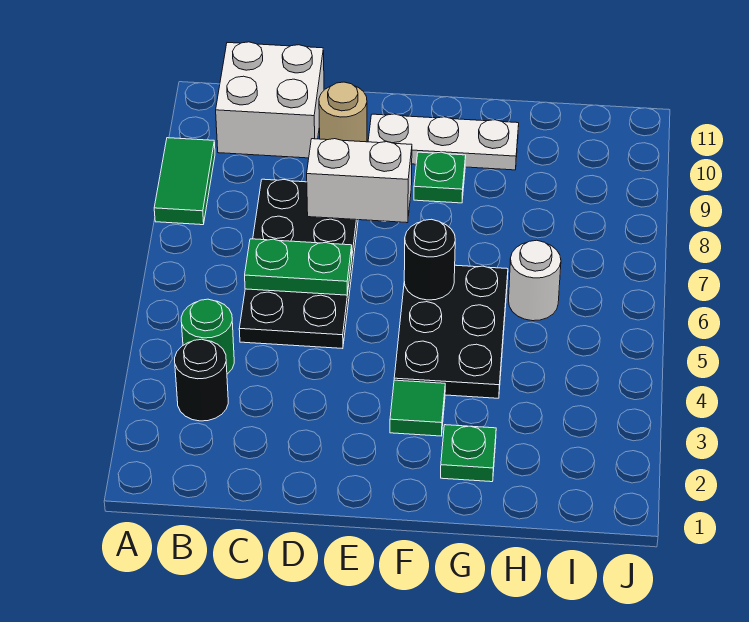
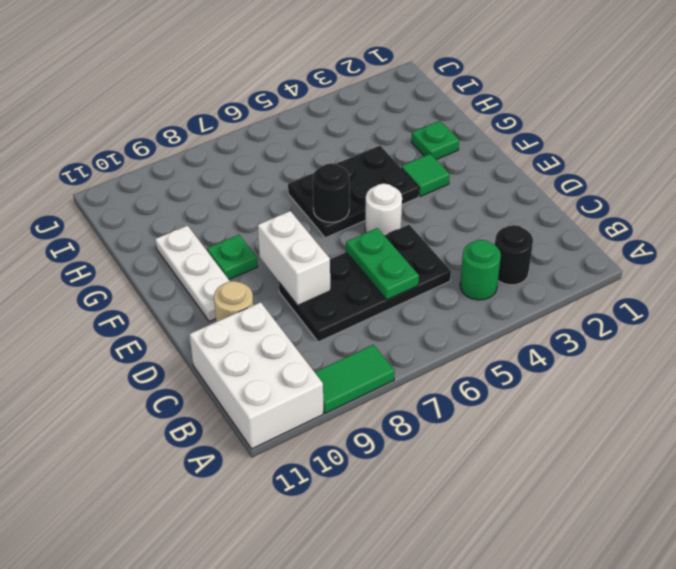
white brick B10:C11 level 1 -> white brick A10:C11 level 1
white round brick H6 level 1 -> white round brick E5 level 1

